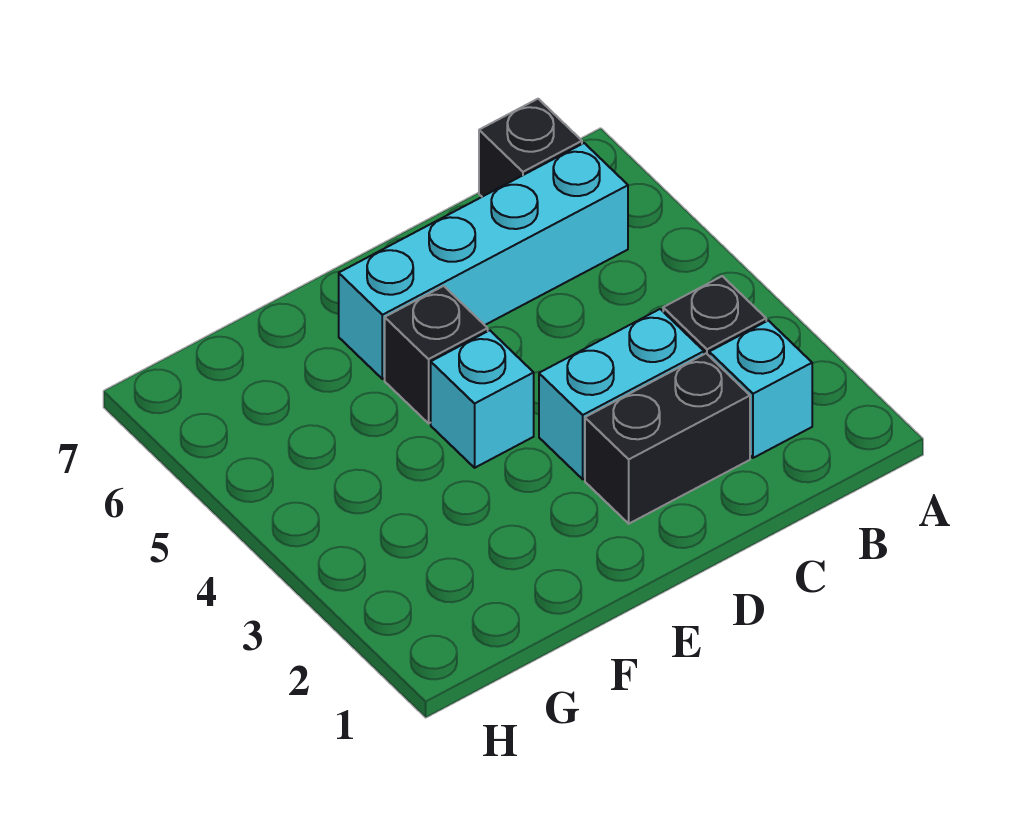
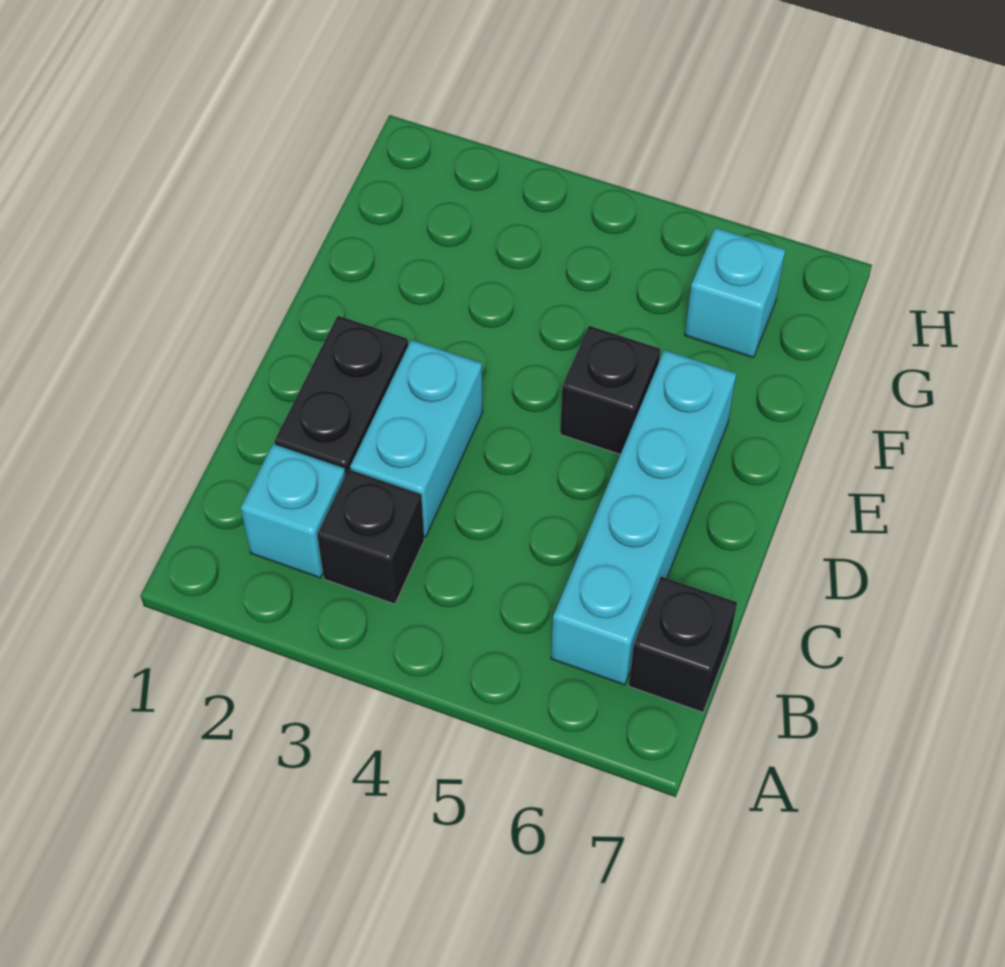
cyan brick E4 level 1 -> cyan brick G6 level 1

